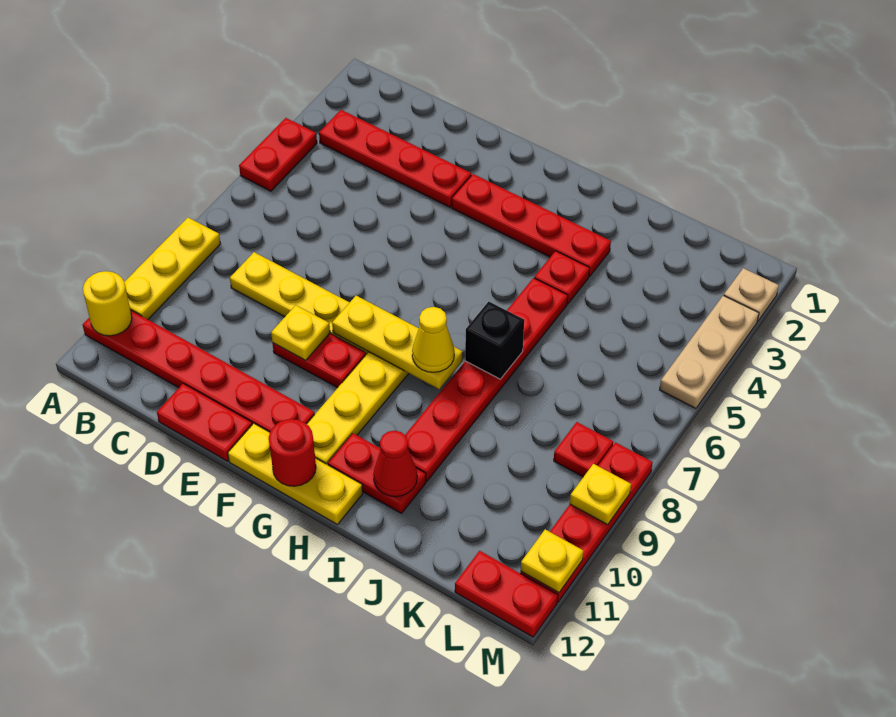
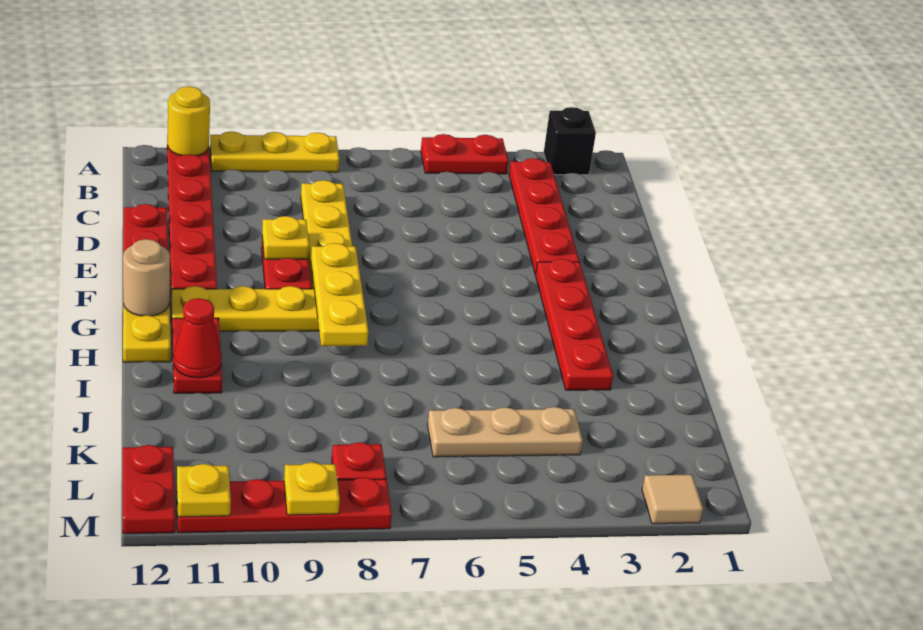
red round brick G12 level 2 -> tan round brick G12 level 2
yellow cone H8 level 3 -> none
red plate I4 level 1 -> none
red plate I5:I10 level 1 -> none
black brick I7 level 2 -> black brick A2 level 1
tan plate M2 level 1 -> tan tile M2 level 1
tan plate M3:M5 level 1 -> tan plate K4:K6 level 1

